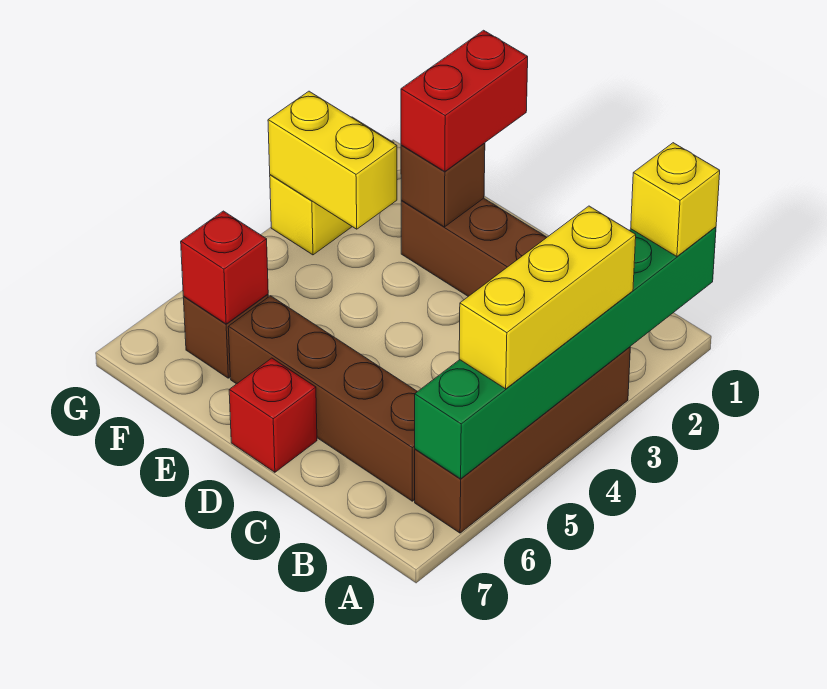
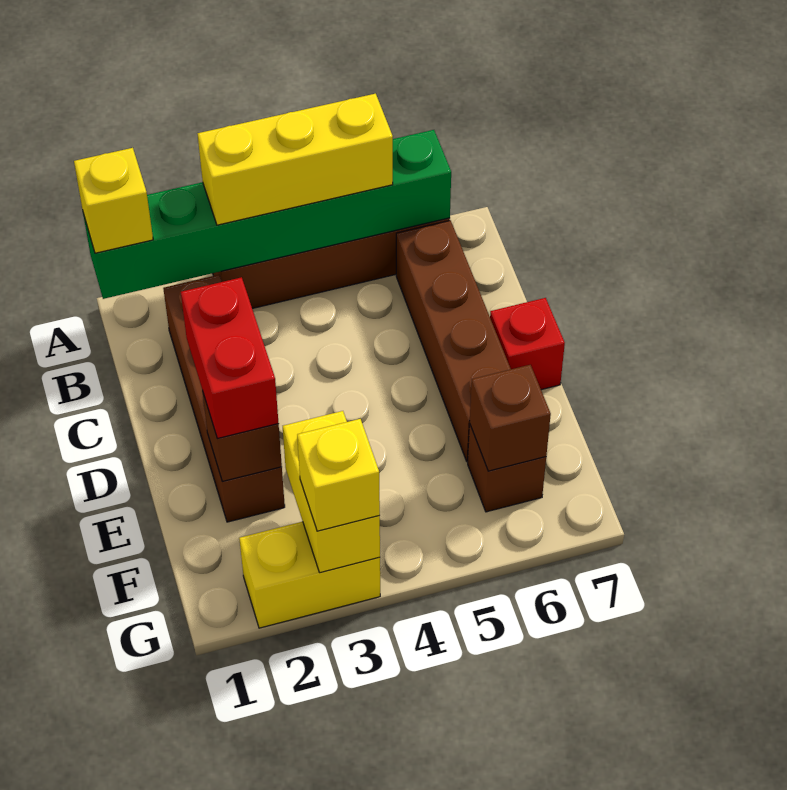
red brick E1:E2 level 3 -> red brick D2:E2 level 3
red brick F6 level 2 -> brown brick F6 level 2
none -> yellow brick G3 level 3

